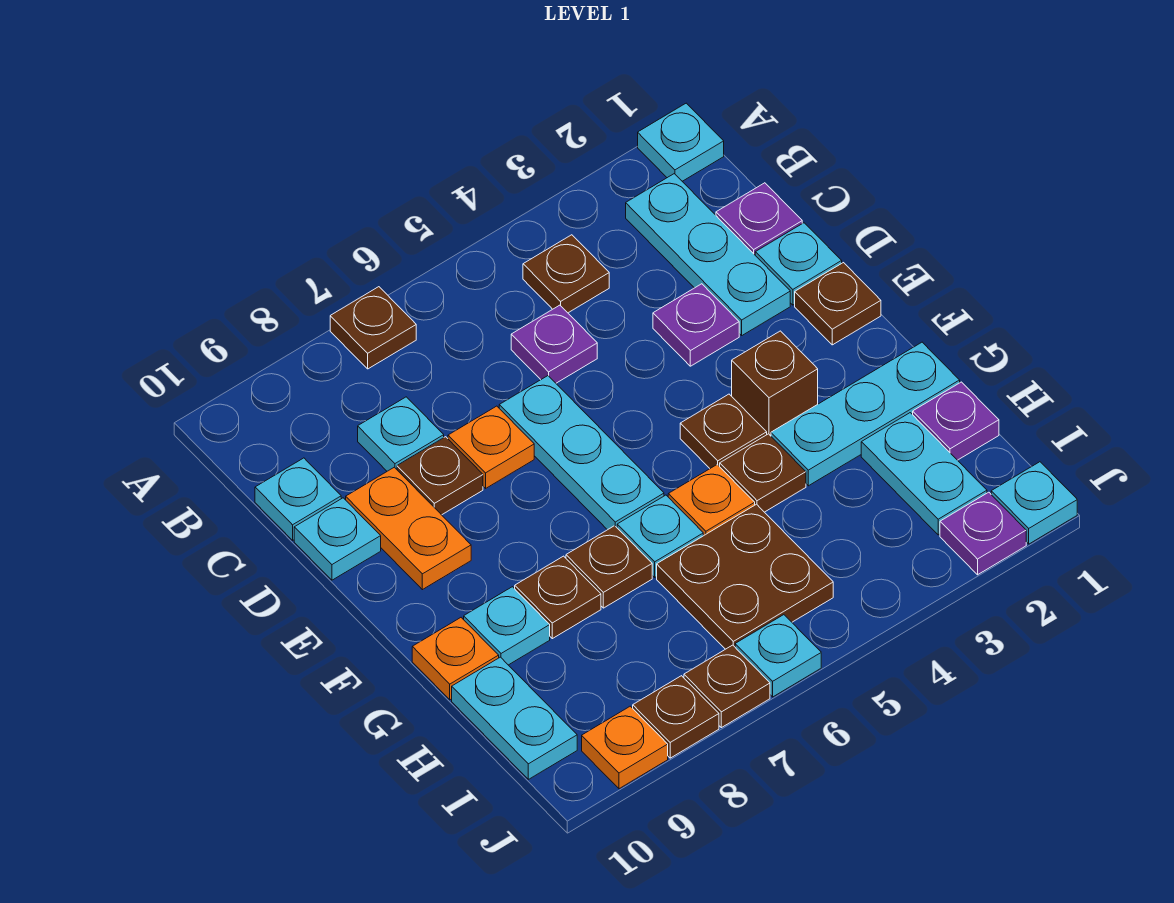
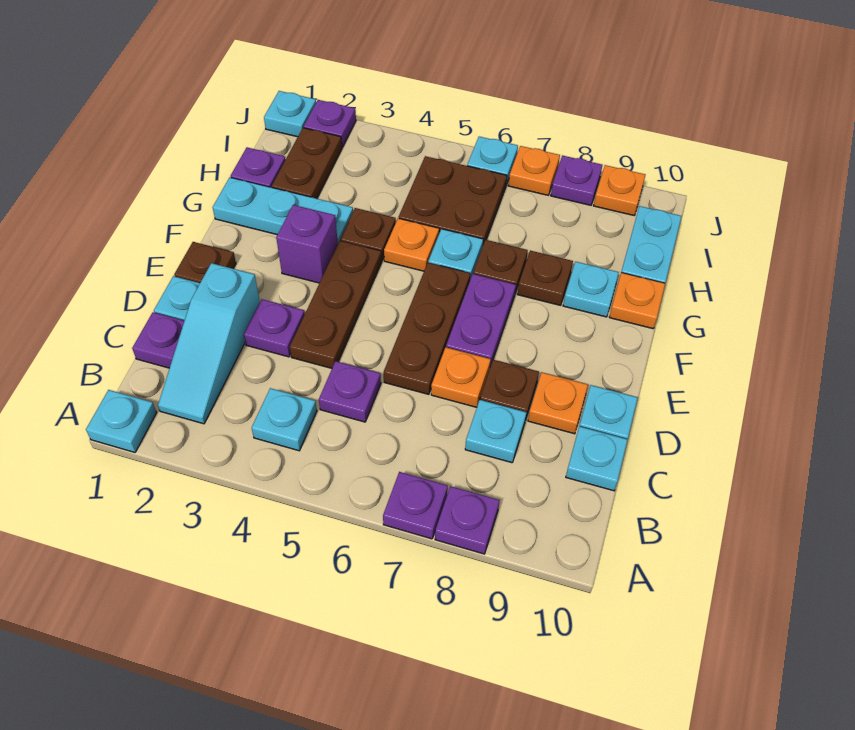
brown plate A7 level 1 -> purple plate A7 level 1
none -> purple plate A8 level 1
cyan plate B2:D2 level 1 -> cyan slope B2:D2 level 1 top D
brown plate B4 level 1 -> cyan plate B4 level 1
cyan plate D6:F6 level 1 -> brown plate D6:F6 level 1
orange plate D9:E9 level 1 -> orange plate D9 level 1
none -> purple plate E7:F7 level 1
brown brick F3 level 1 -> purple brick F3 level 1
brown plate F4 level 1 -> brown plate D4:F4 level 1
cyan plate H2:I2 level 1 -> brown plate H2:I2 level 1
brown plate J7 level 1 -> orange plate J7 level 1
brown plate J8 level 1 -> purple plate J8 level 1

